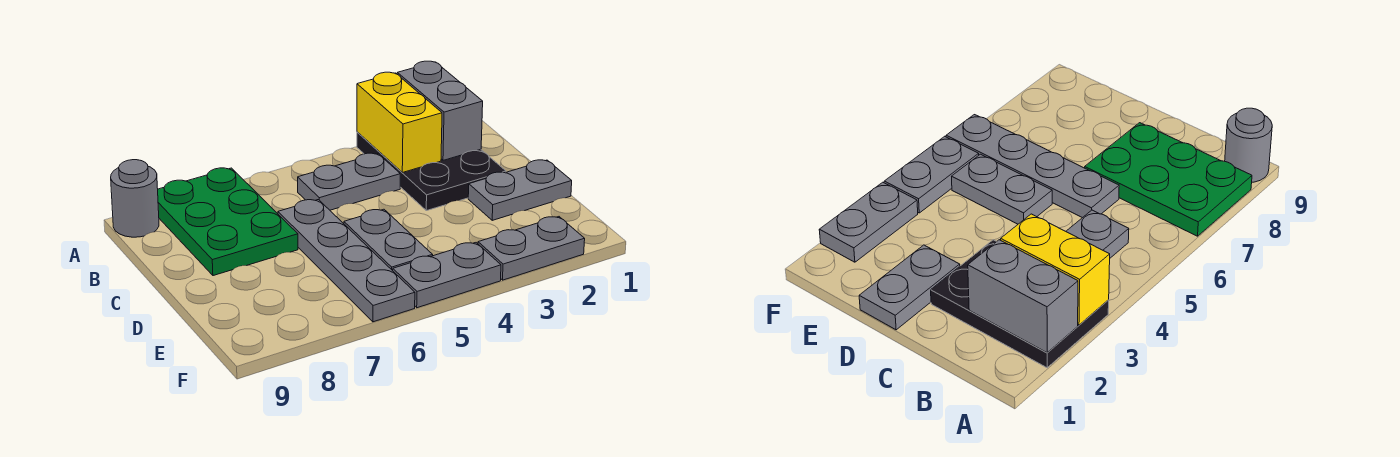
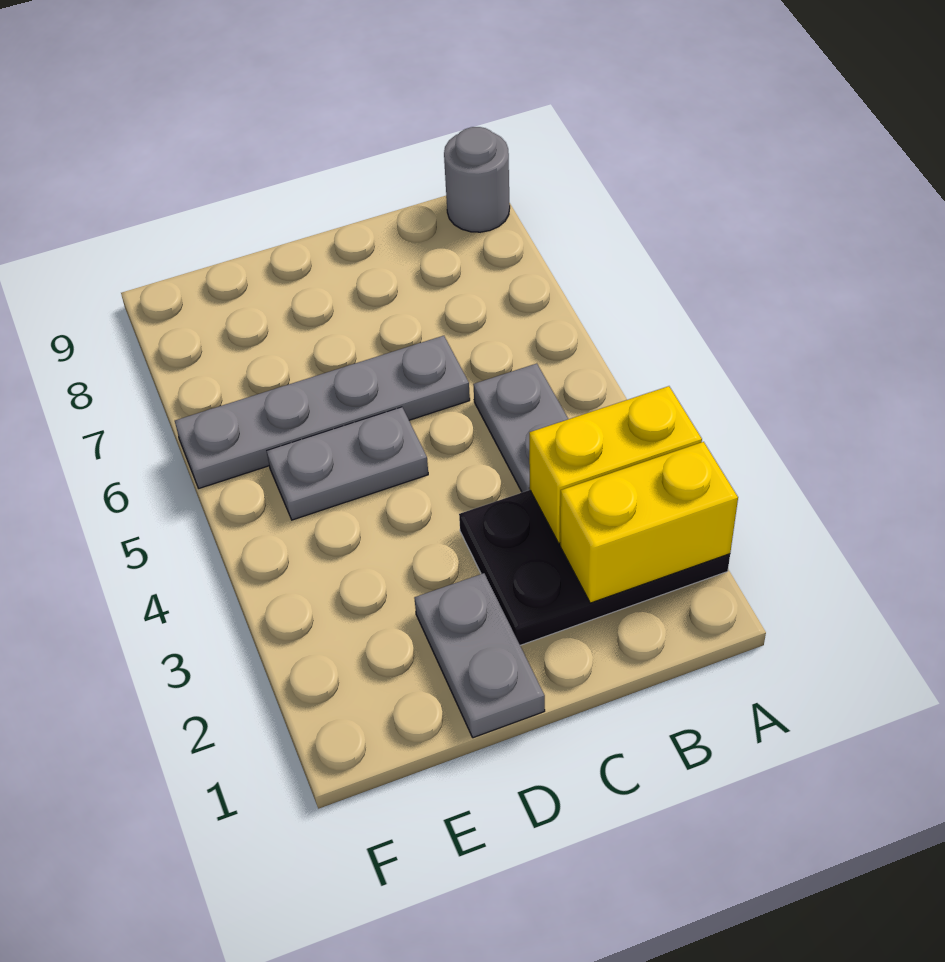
grey brick A2:B2 level 2 -> yellow brick A2:B2 level 2
green plate A7:C8 level 1 -> none
grey plate F2:F3 level 1 -> none
grey plate F4:F5 level 1 -> none

